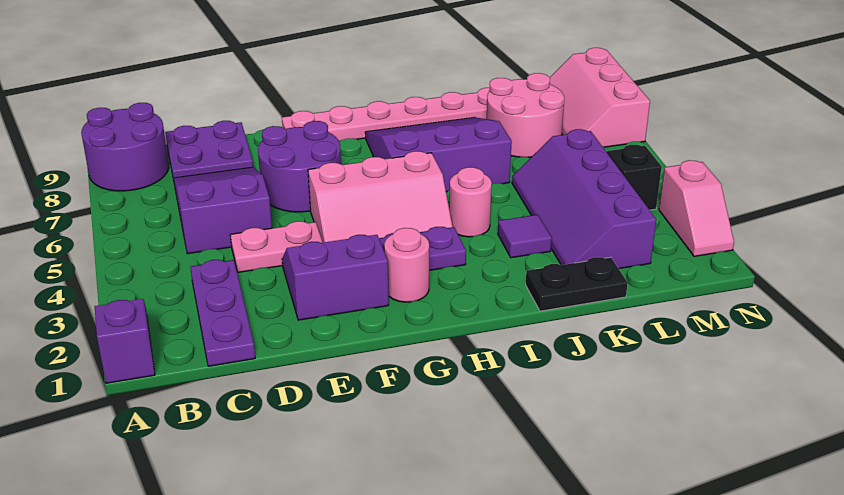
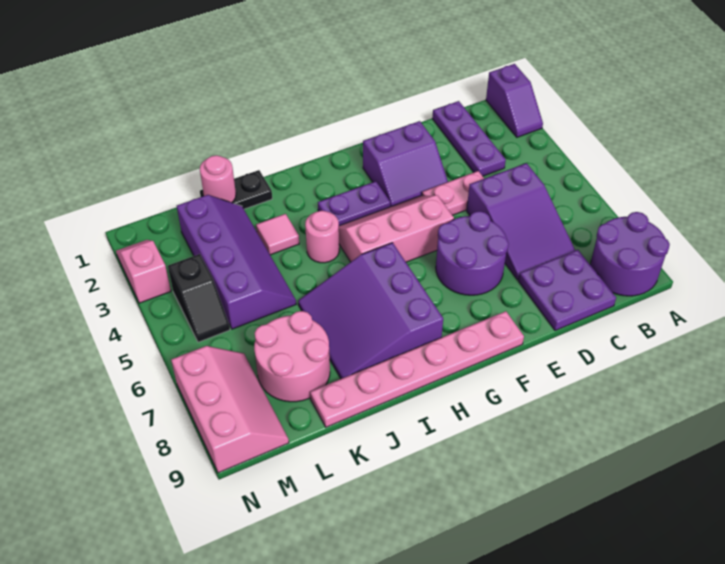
pink round brick G2 level 1 -> pink round brick K1 level 2
purple slope H6:J8 level 1 top 6 -> purple slope H6:J8 level 1 top H
purple tile J3 level 1 -> pink tile J3 level 1

